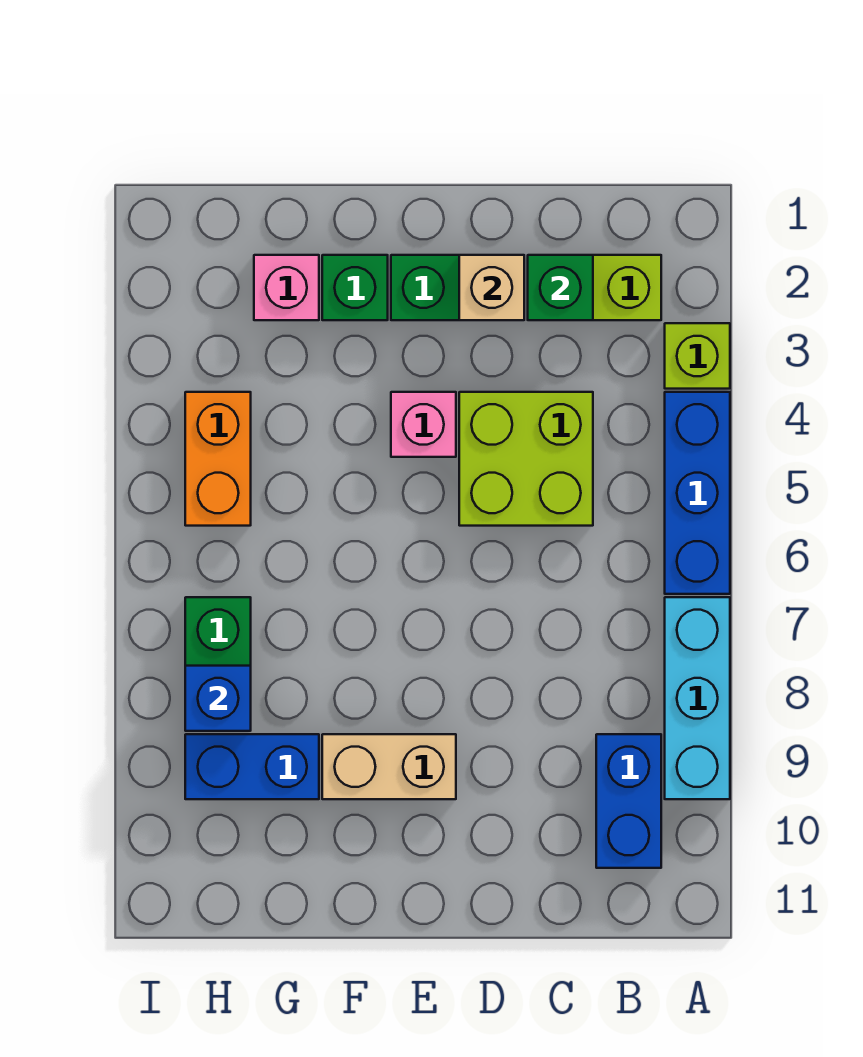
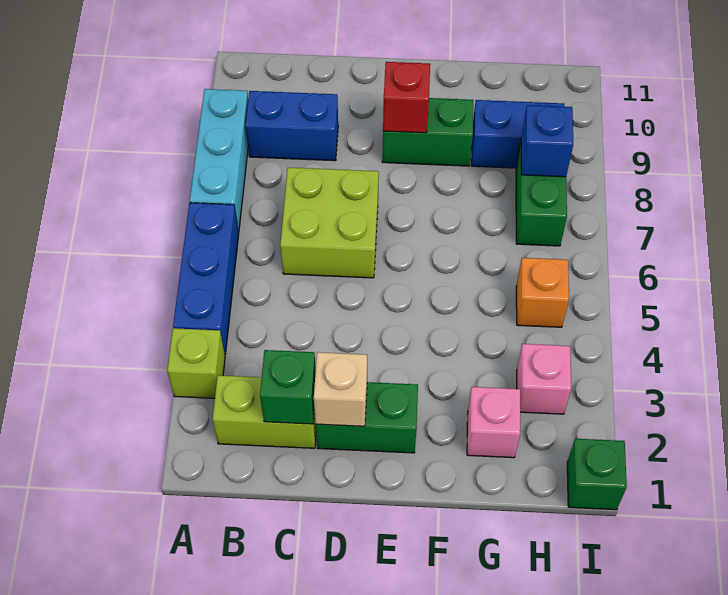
blue brick B9:B10 level 1 -> blue brick B9:C9 level 1
lime brick C4:D5 level 1 -> lime brick C6:D7 level 1
pink brick E4 level 1 -> pink brick H3 level 1
tan brick E9:F9 level 1 -> green brick E9:F9 level 1
none -> red brick E9 level 2
green brick F2 level 1 -> green brick I1 level 1
orange brick H4:H5 level 1 -> orange brick H5 level 1

